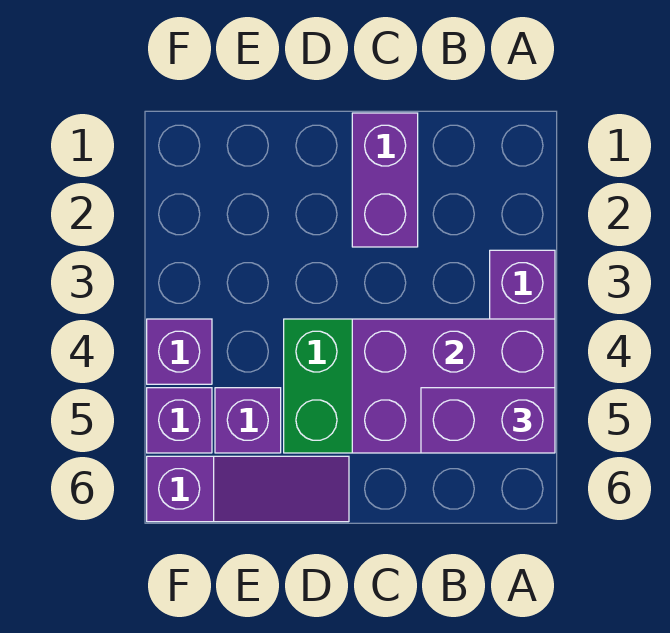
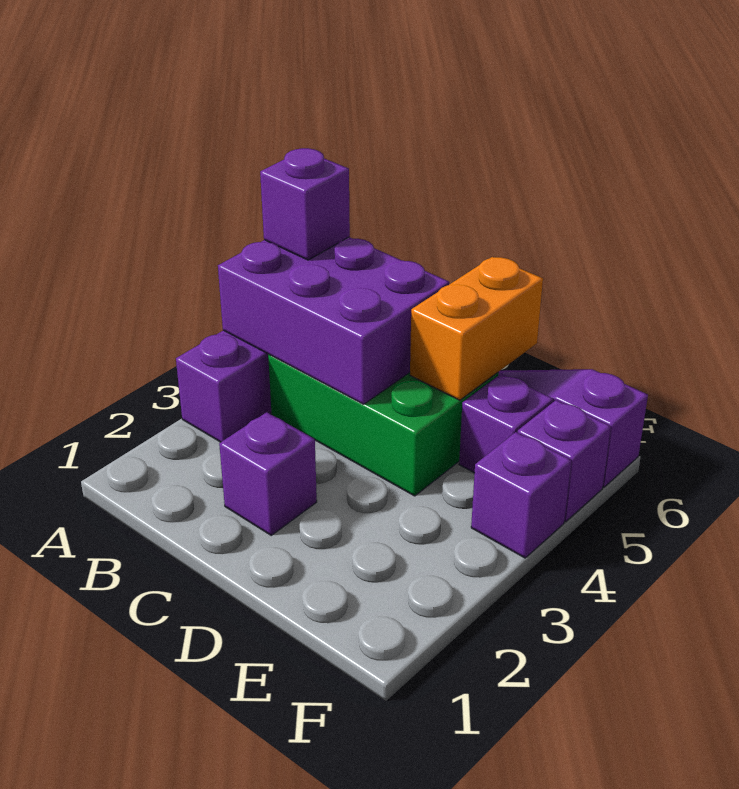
purple brick A5:B5 level 3 -> purple brick A5 level 3
purple brick C1:C2 level 1 -> purple brick C2 level 1
none -> orange brick D5:D6 level 2

